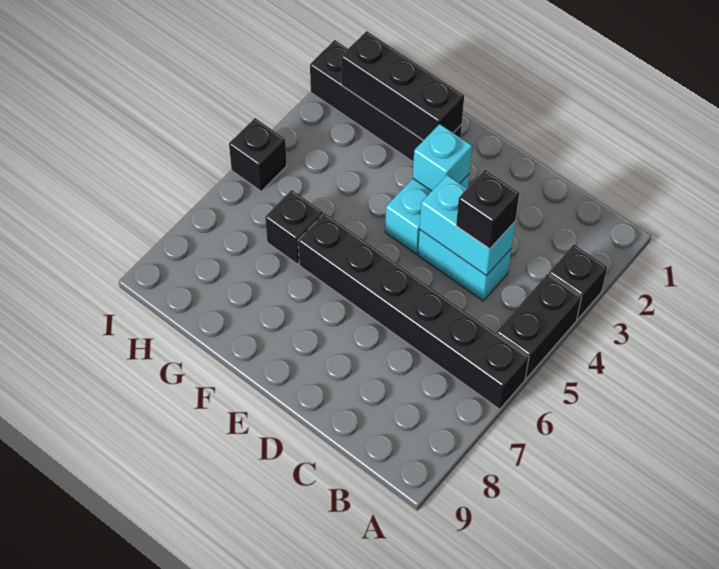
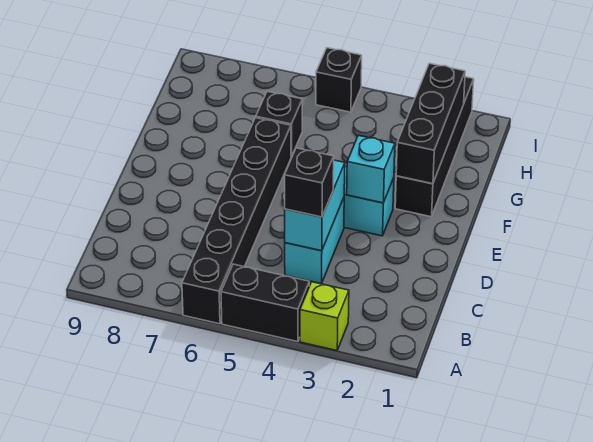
black brick A3 level 1 -> lime brick A3 level 1

